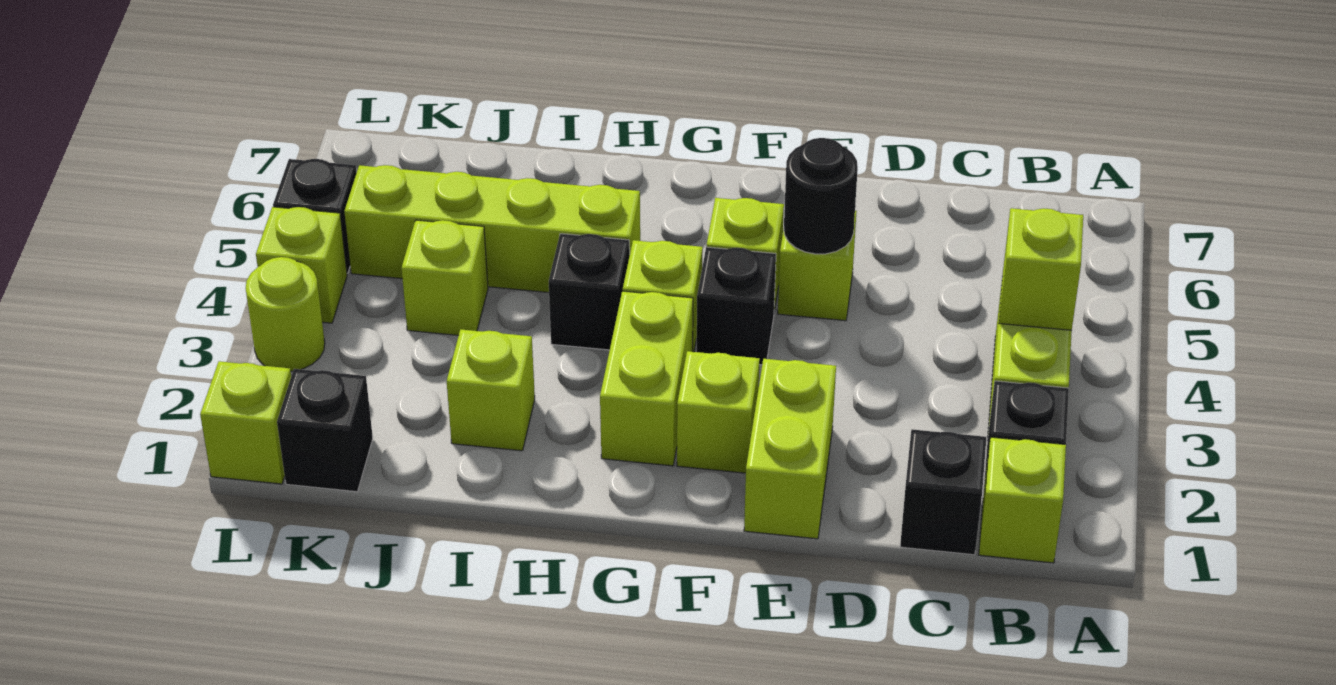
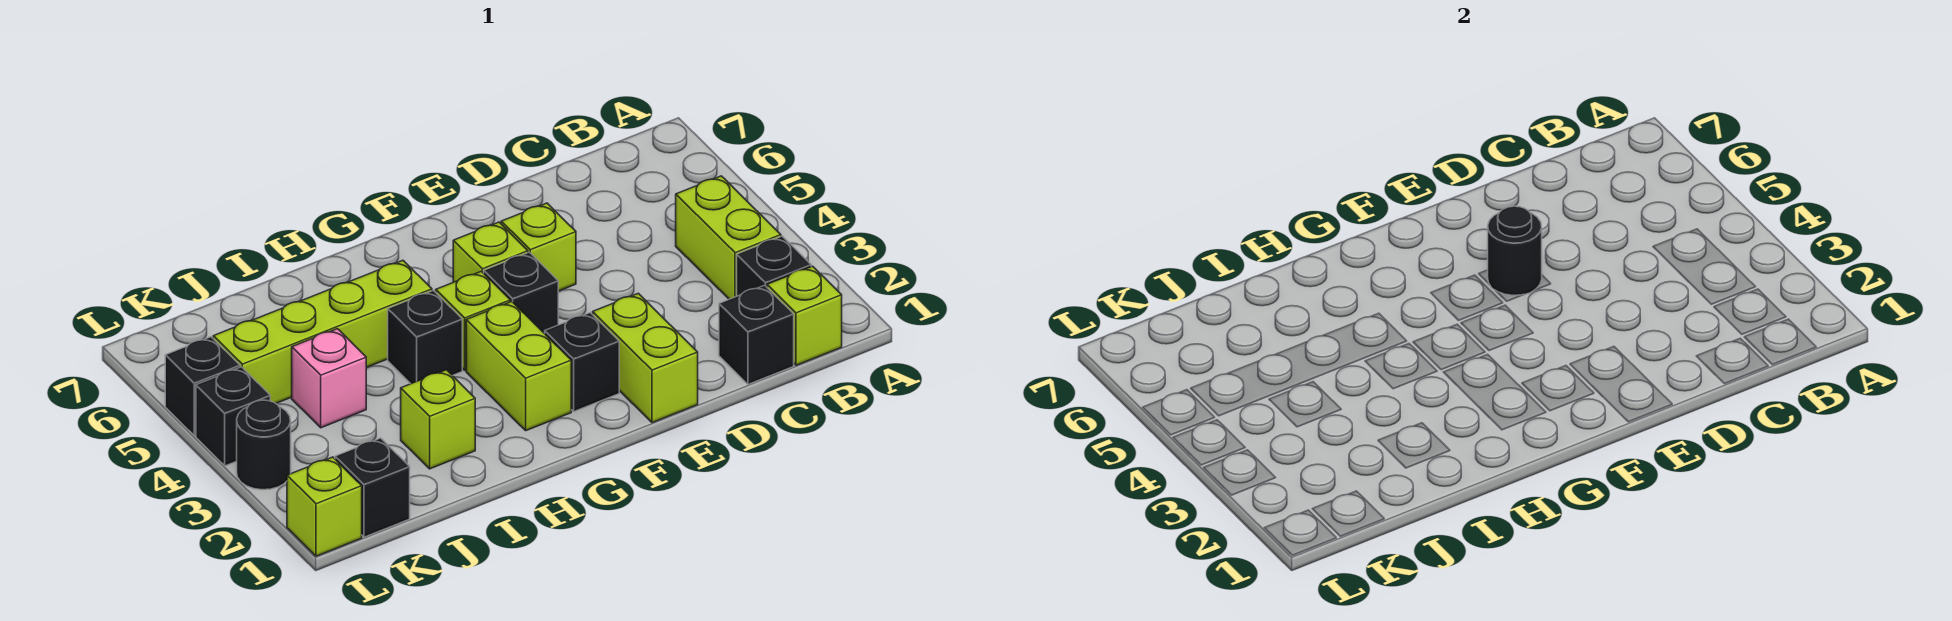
lime brick B4 level 2 -> none
lime brick F2 level 1 -> black brick F2 level 1
lime brick J4 level 1 -> pink brick J4 level 1
lime round brick L3 level 1 -> black round brick L3 level 1
lime brick L4 level 1 -> black brick L4 level 1

